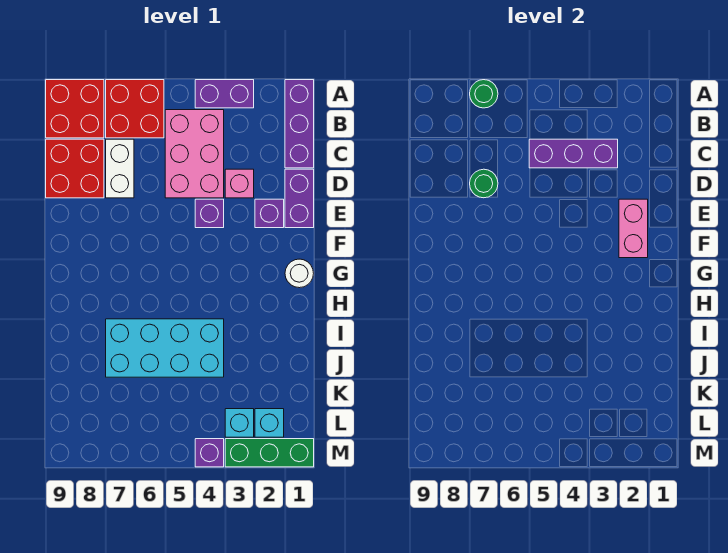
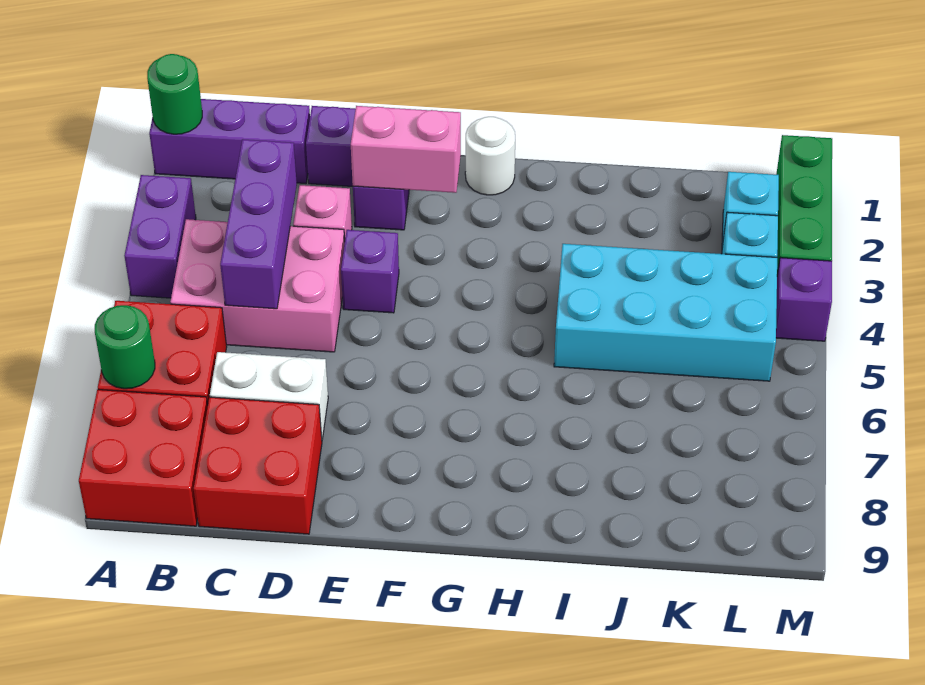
green round brick D7 level 2 -> green round brick A1 level 2
cyan brick I4:J7 level 1 -> cyan brick I4:L5 level 1

